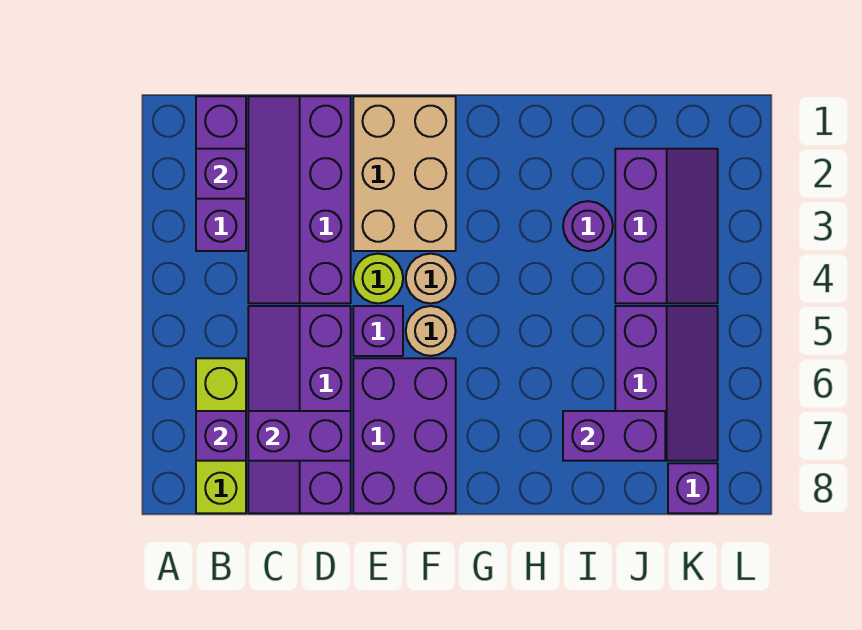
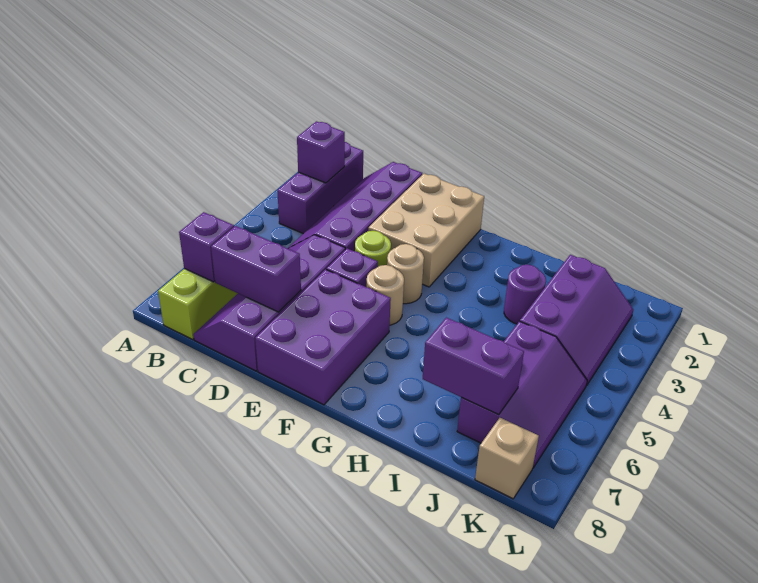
purple brick K8 level 1 -> tan brick K8 level 1

